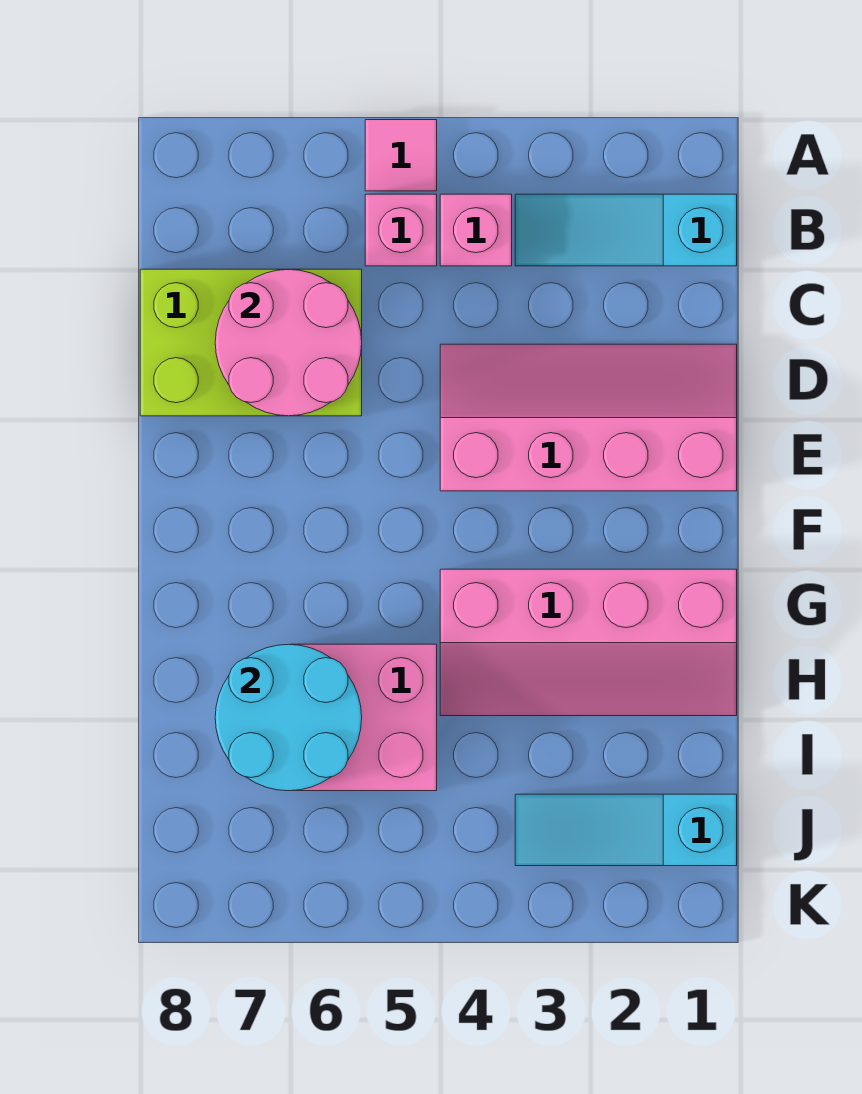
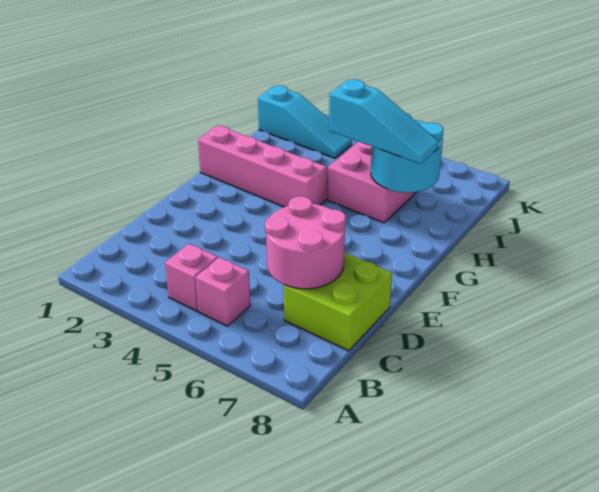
pink tile A5 level 1 -> none
cyan slope B1:B3 level 1 top 1 -> cyan slope H5:H7 level 3 top 5
lime brick C6:D8 level 1 -> lime brick C7:D8 level 1
pink slope D1:E4 level 1 top E -> none

